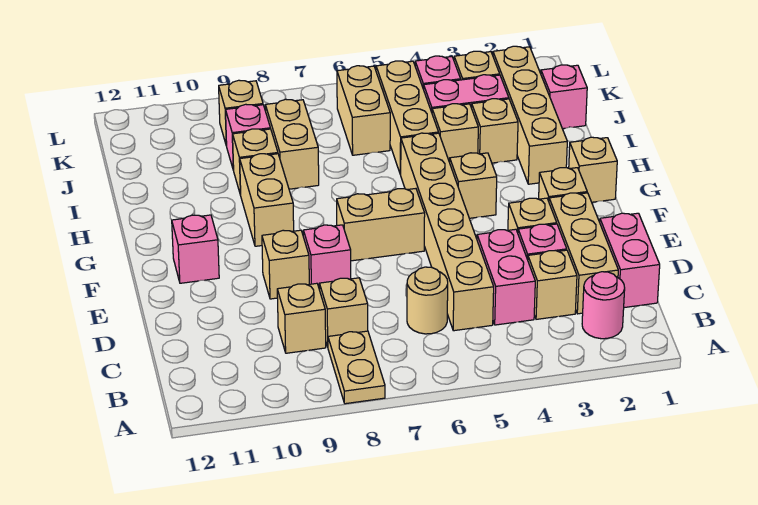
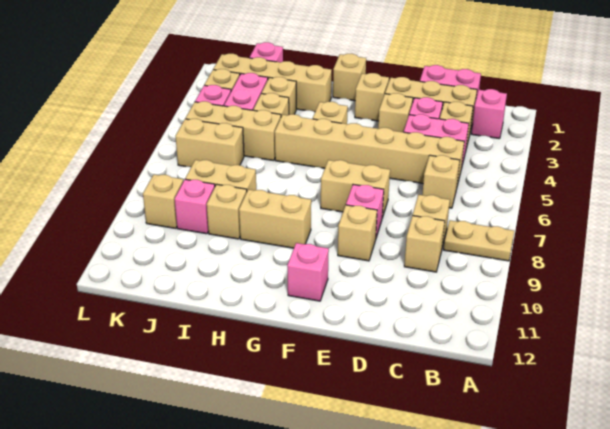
pink round brick B2 level 1 -> pink brick B2 level 1
tan round brick C6 level 1 -> tan brick C6 level 1
tan brick F6:F7 level 1 -> tan brick E7:F7 level 1

